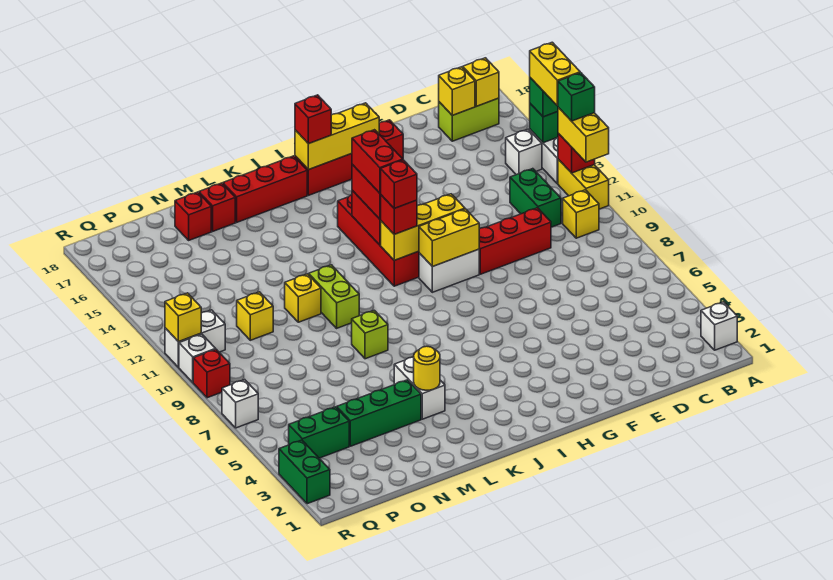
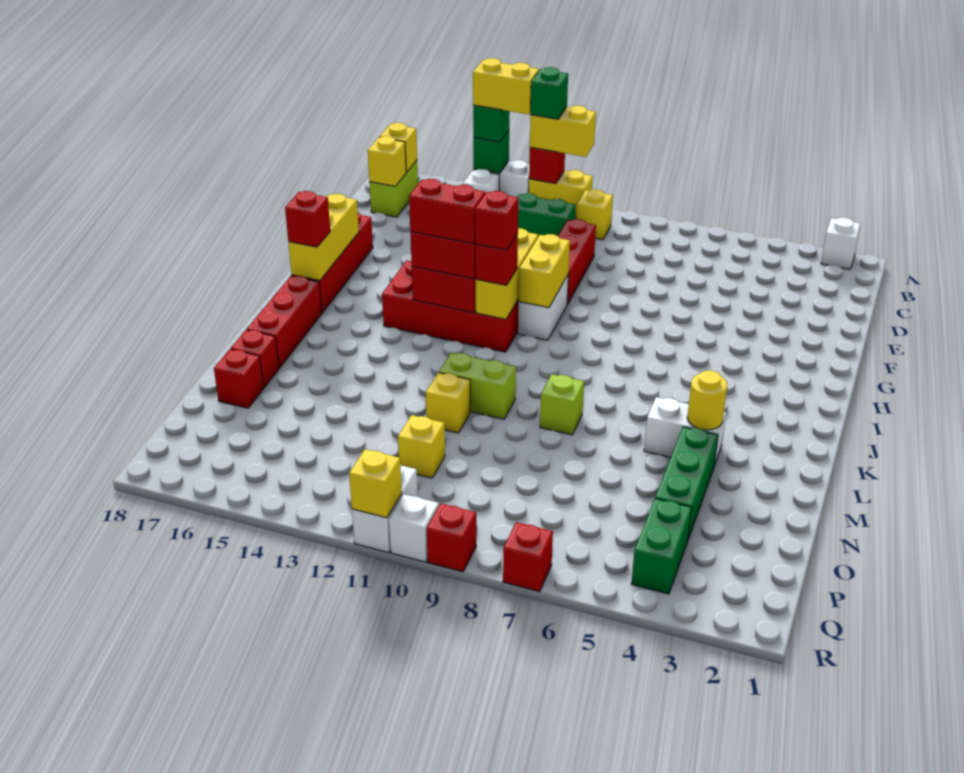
green brick R2:R3 level 1 -> none
white brick R7 level 1 -> red brick R7 level 1

